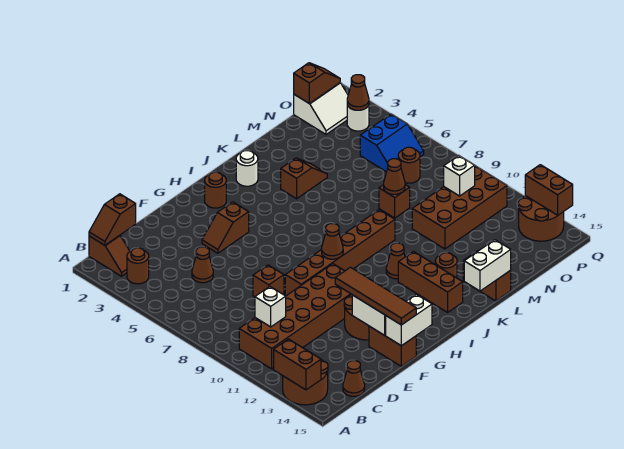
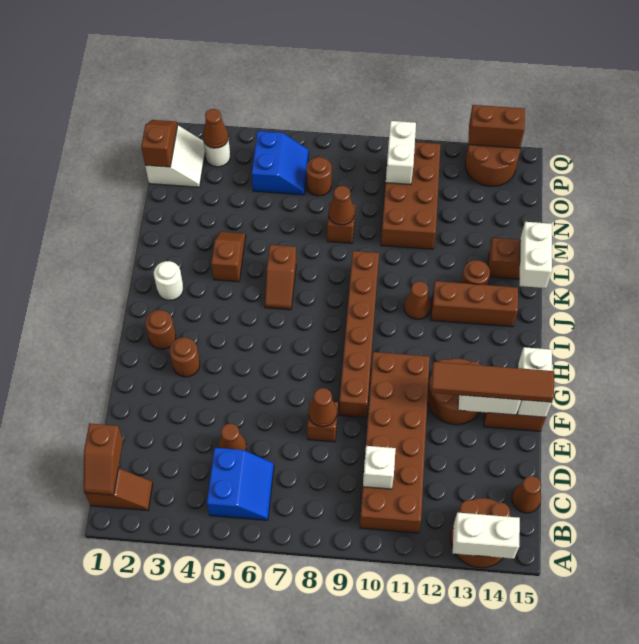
brown brick A13:A14 level 2 -> white brick A13:A14 level 2
brown round brick B3 level 1 -> brown round brick G3 level 1
none -> blue slope B5:C6 level 1 top 5
brown slope F4:G4 level 1 top G -> brown slope J6:K6 level 1 top K
brown cone H9 level 2 -> brown cone E8 level 2
white brick O10 level 2 -> white brick O10:P10 level 2

